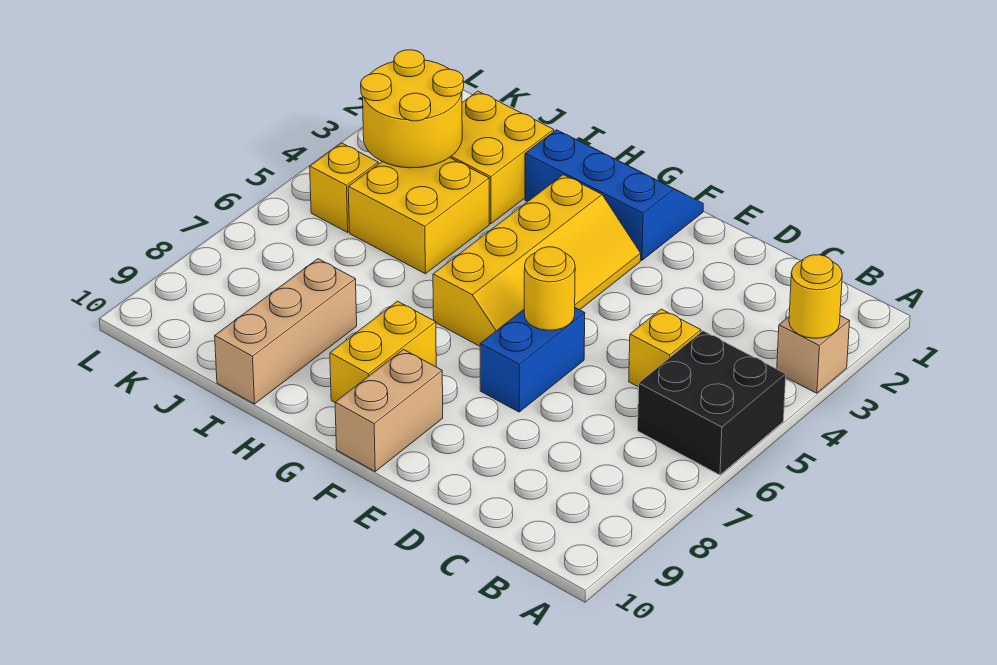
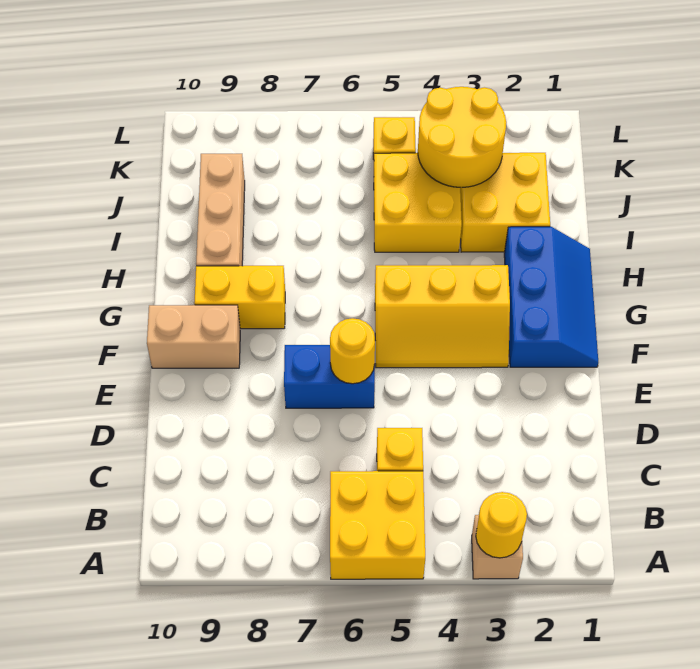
black brick A5:B6 level 1 -> yellow brick A5:B6 level 1
yellow slope F3:G6 level 1 top G -> yellow slope F3:G5 level 1 top G
tan brick I8:I10 level 1 -> tan brick H9:J9 level 1

